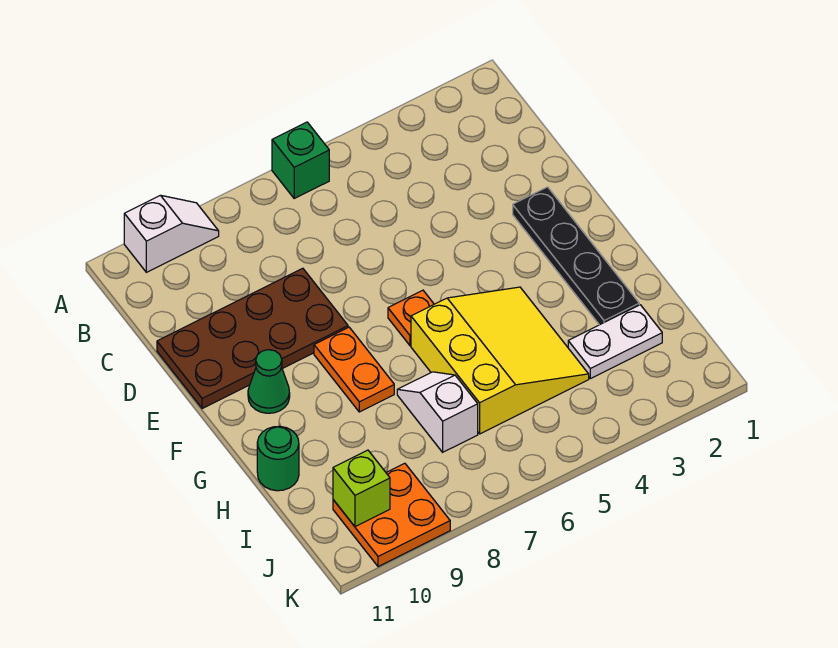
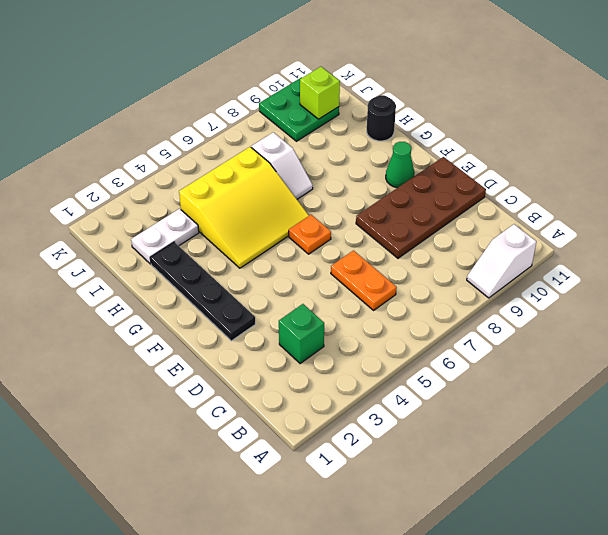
green brick A6 level 1 -> green brick C3 level 1
orange plate F8:G8 level 1 -> orange plate C6:D6 level 1
yellow slope G4:I6 level 1 top 6 -> yellow slope G4:I6 level 1 top I
green round brick H11 level 1 -> black round brick H11 level 1
orange plate J9:K10 level 1 -> green plate J9:K10 level 1

